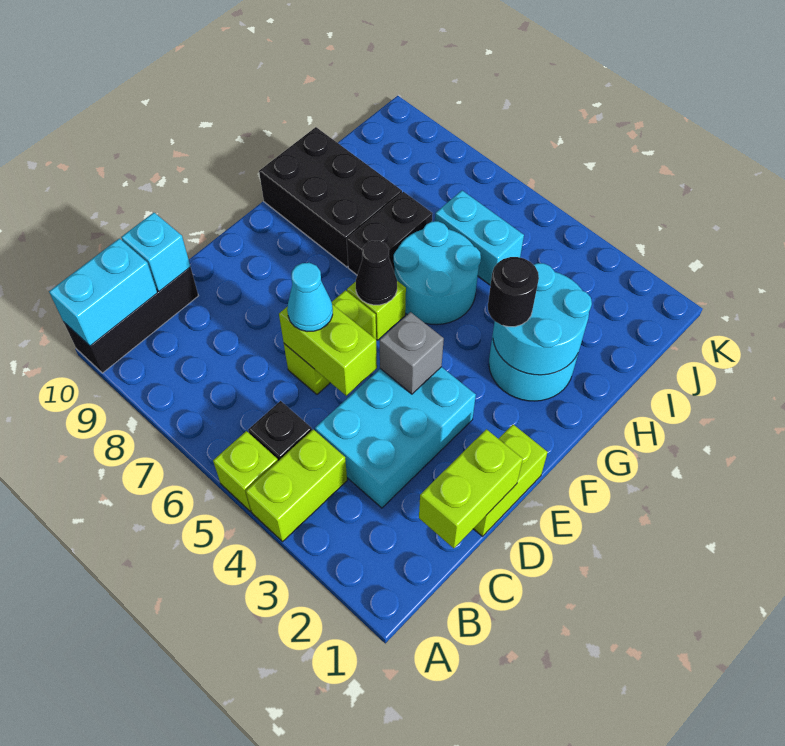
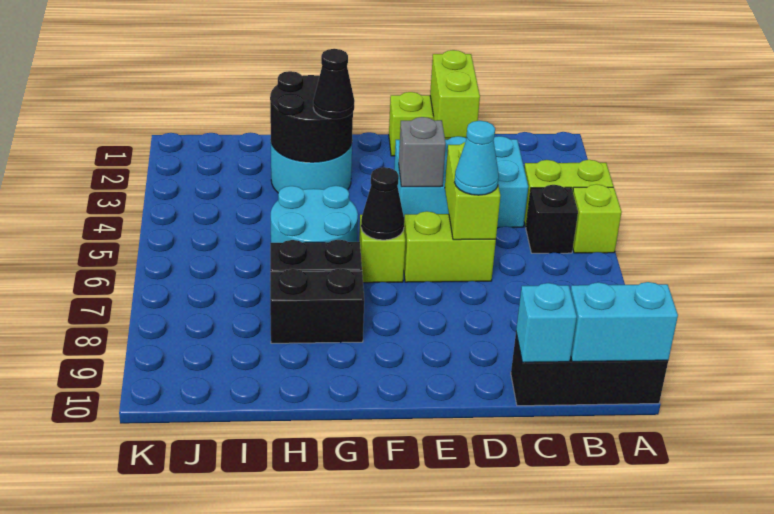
lime brick C1:D1 level 2 -> lime brick D1:D2 level 2
cyan round brick G2:H3 level 2 -> black round brick G2:H3 level 2
black round brick G3 level 3 -> black cone G3 level 3
black brick G8:H10 level 1 -> black brick G8:H8 level 1
cyan brick I5:I6 level 1 -> none

